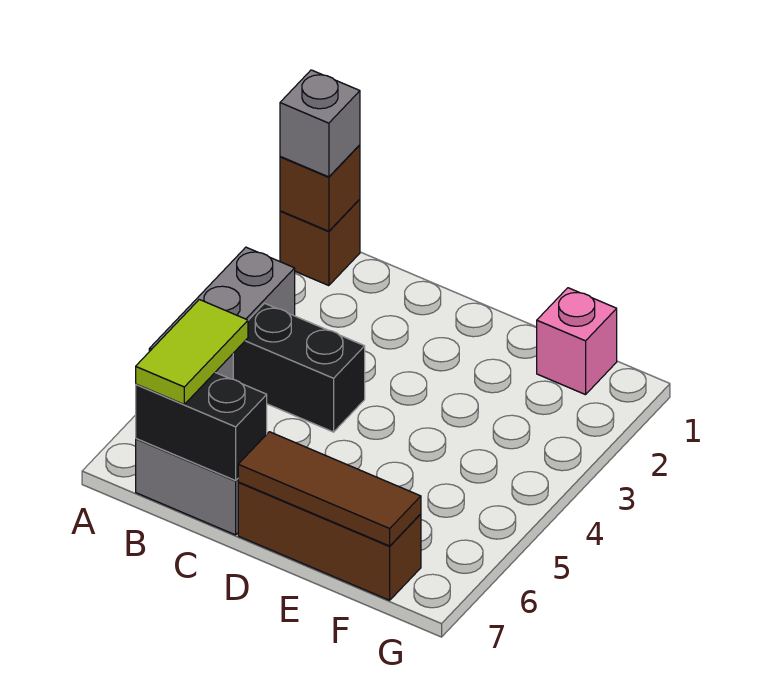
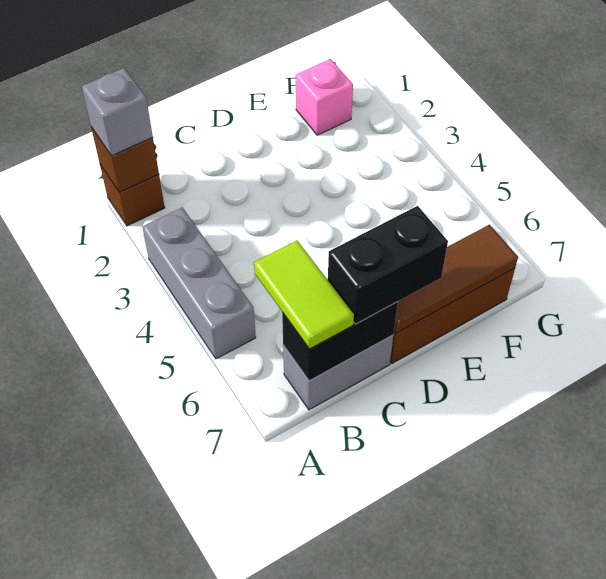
black brick B4:C4 level 1 -> black brick C7:D7 level 3

